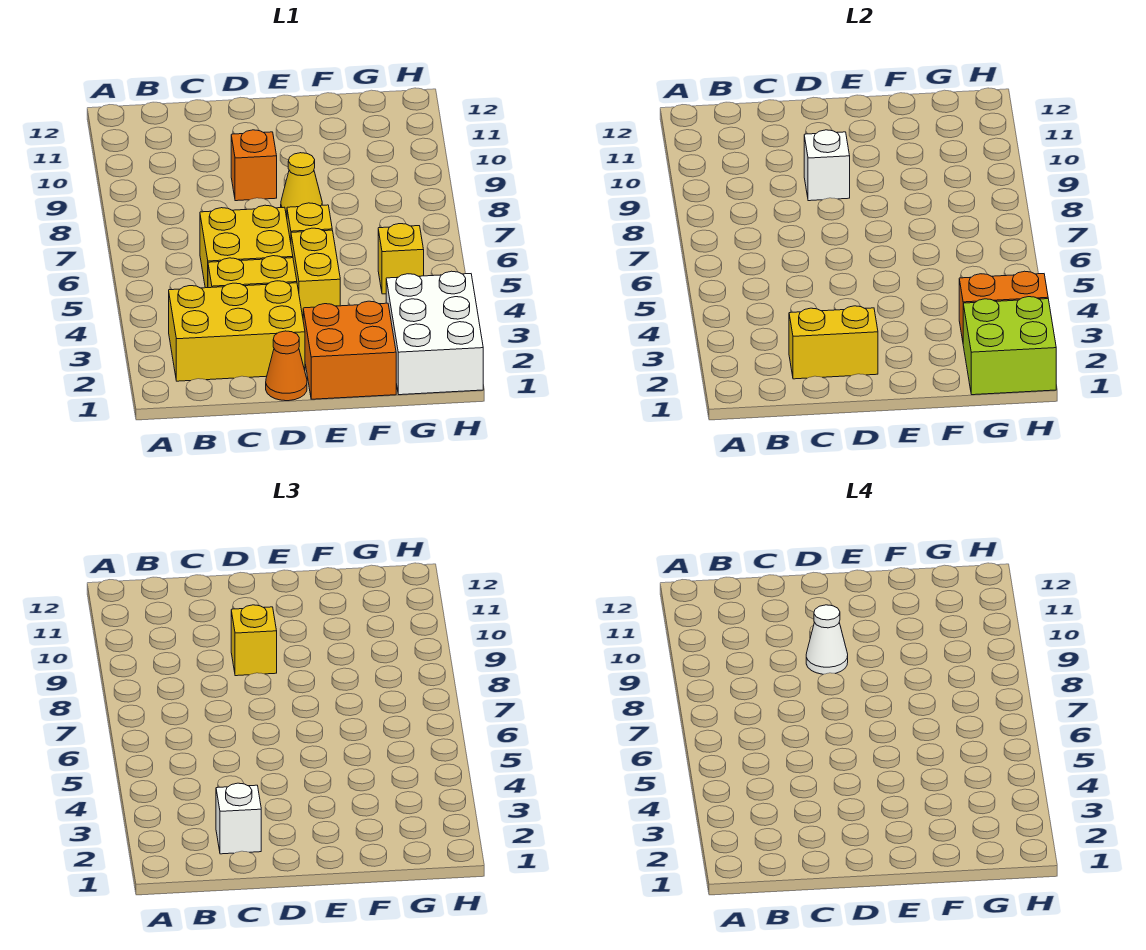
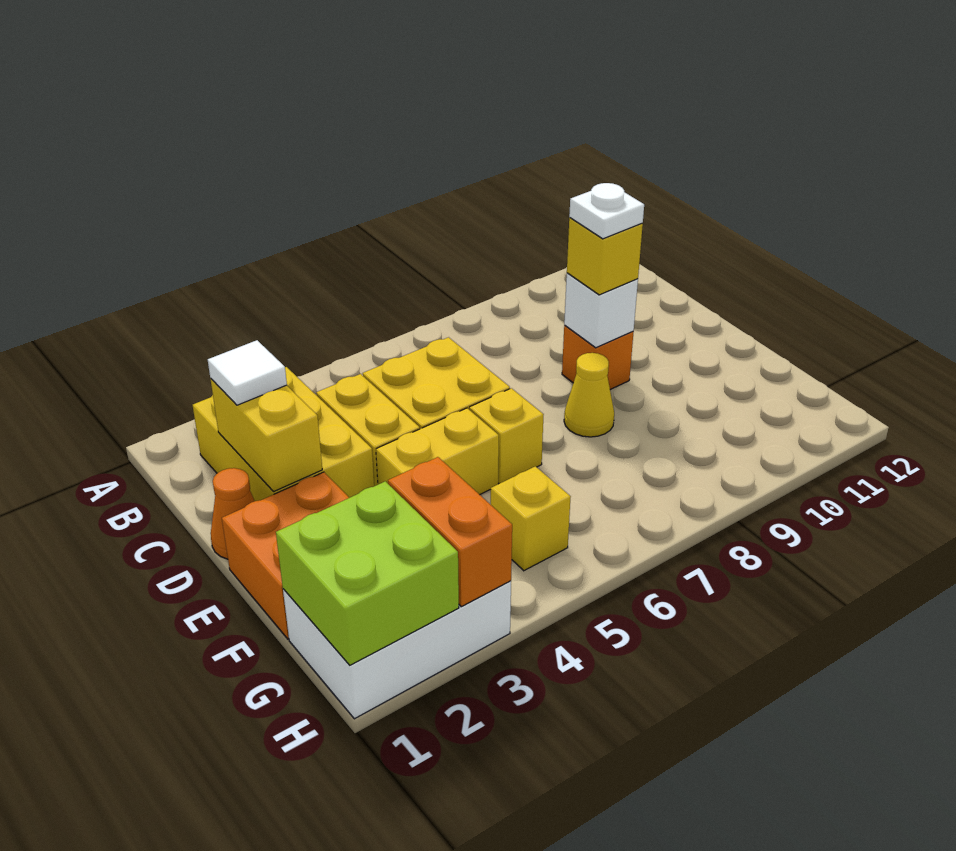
white brick C2 level 3 -> white tile C2 level 3
white cone D9 level 4 -> white plate D9 level 4

